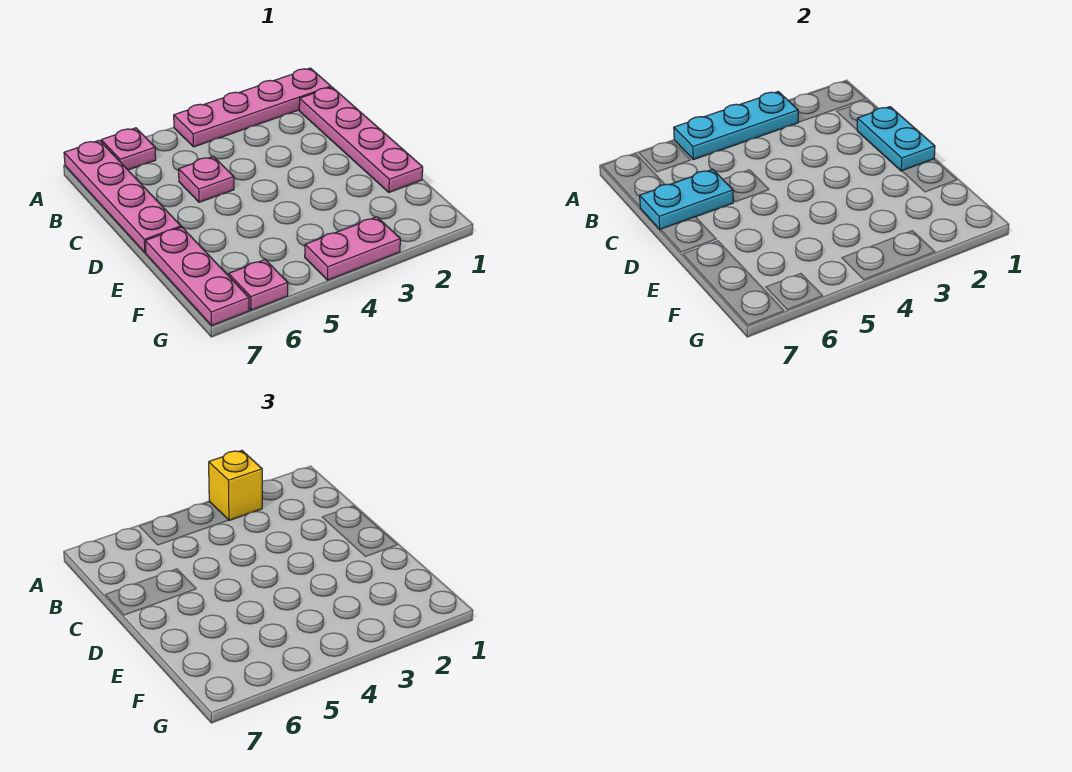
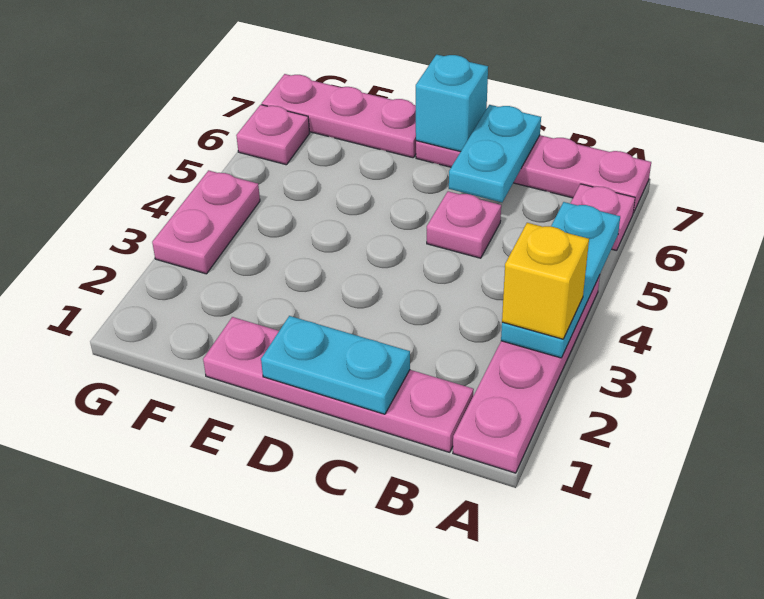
none -> cyan brick D7 level 2

